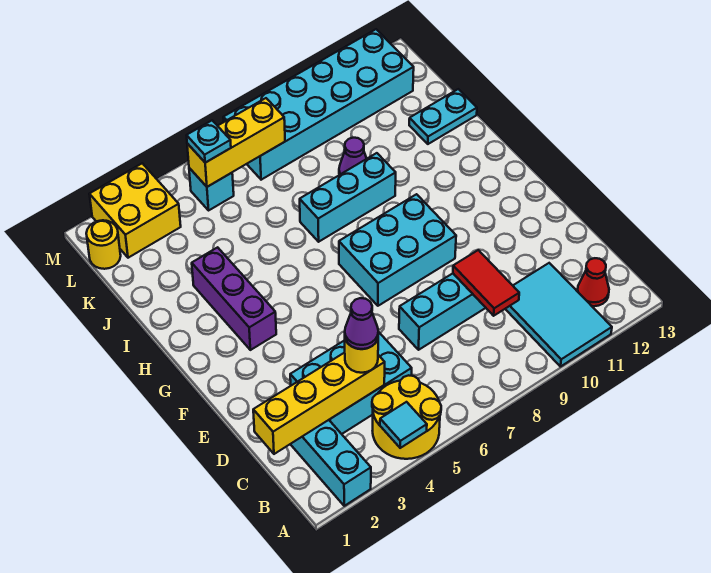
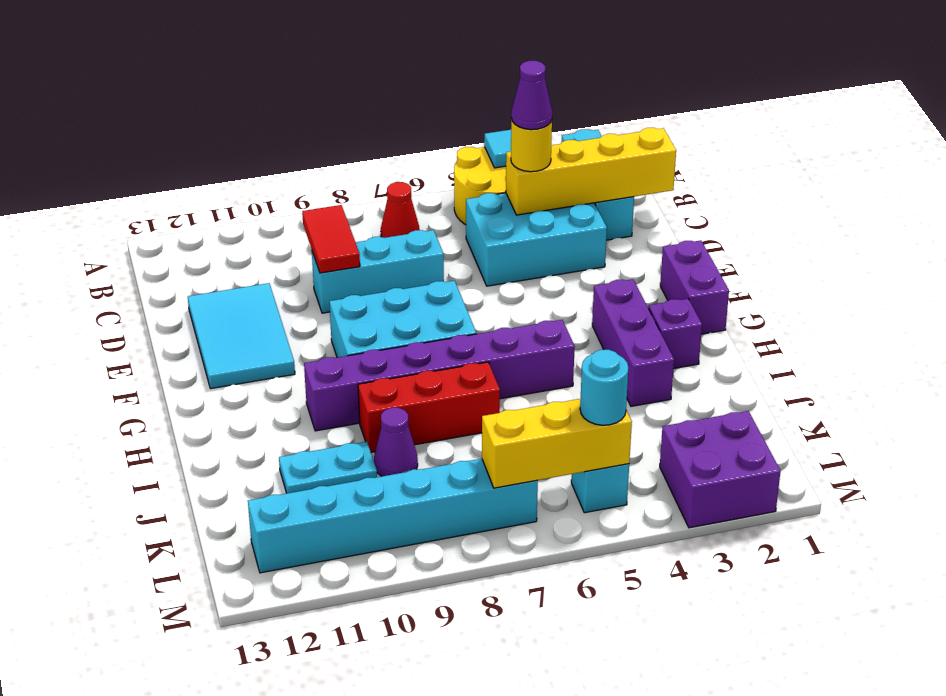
cyan tile A10:C11 level 1 -> cyan tile D11:F12 level 1
red cone B12 level 1 -> red cone B7 level 1
none -> purple brick F1:G1 level 1
none -> purple brick H2 level 1
none -> purple brick H5:H10 level 1
cyan brick I7:I9 level 1 -> red brick I7:I9 level 1
cyan plate J12:J13 level 1 -> cyan plate J10:J11 level 1
yellow round brick L1 level 1 -> none
yellow brick L2:M3 level 1 -> purple brick L2:M3 level 1
cyan plate L5 level 3 -> cyan round brick L5 level 3
cyan brick L7:M12 level 1 -> cyan brick L7:L12 level 1

